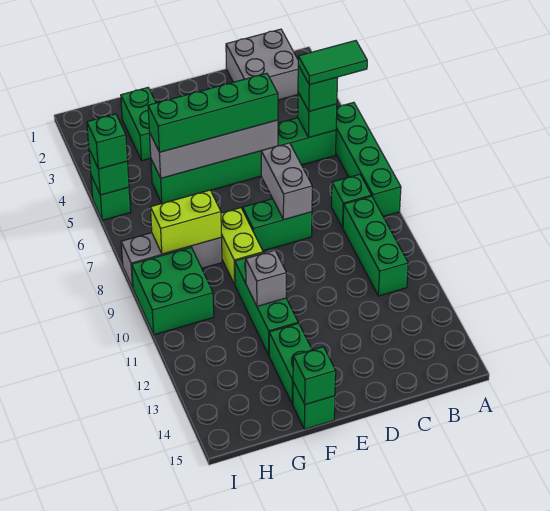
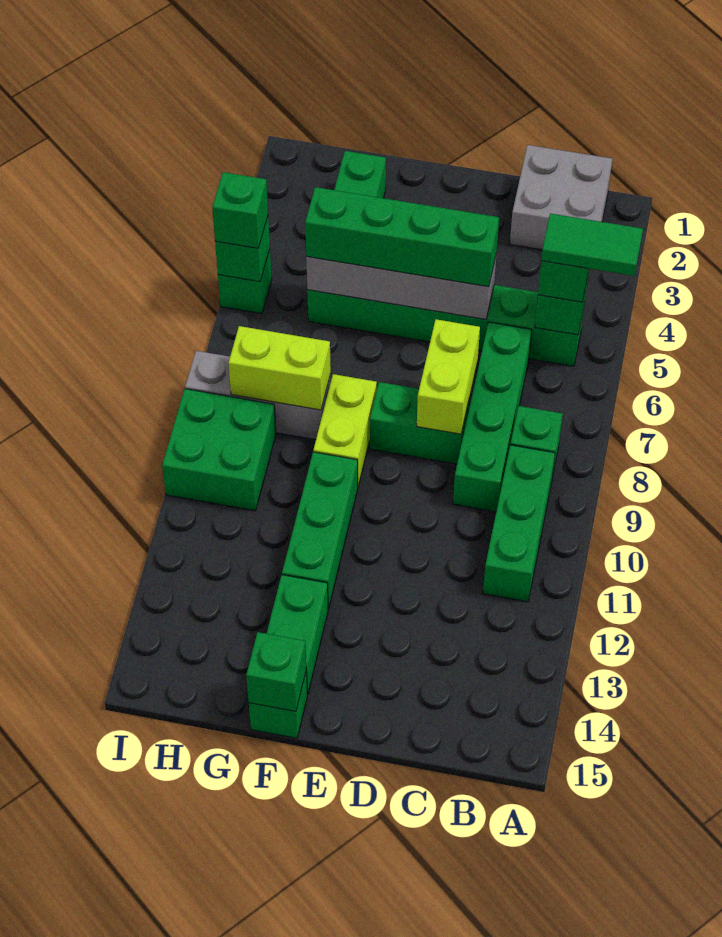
green brick A5:A8 level 1 -> green brick C6:C9 level 1
grey brick D7:D8 level 2 -> lime brick D7:D8 level 2
grey brick F11 level 2 -> none

